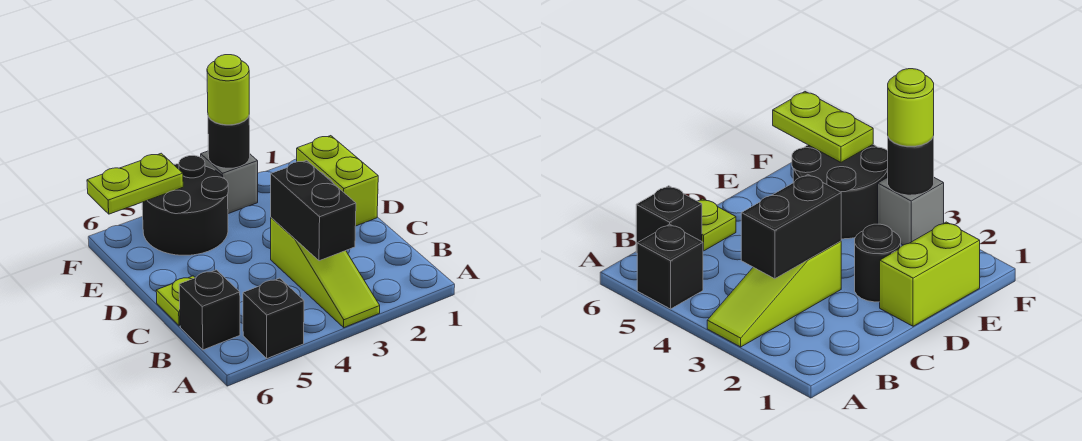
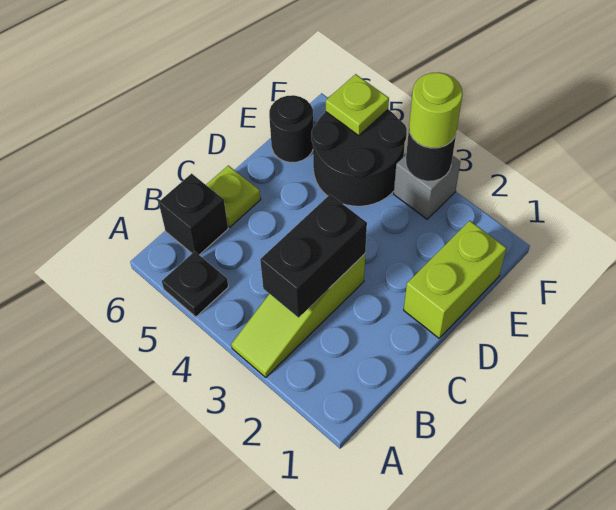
black brick A5 level 1 -> black plate A5 level 1
black round brick D2 level 1 -> black round brick E6 level 1
lime plate F5:F6 level 2 -> lime plate F5 level 2

